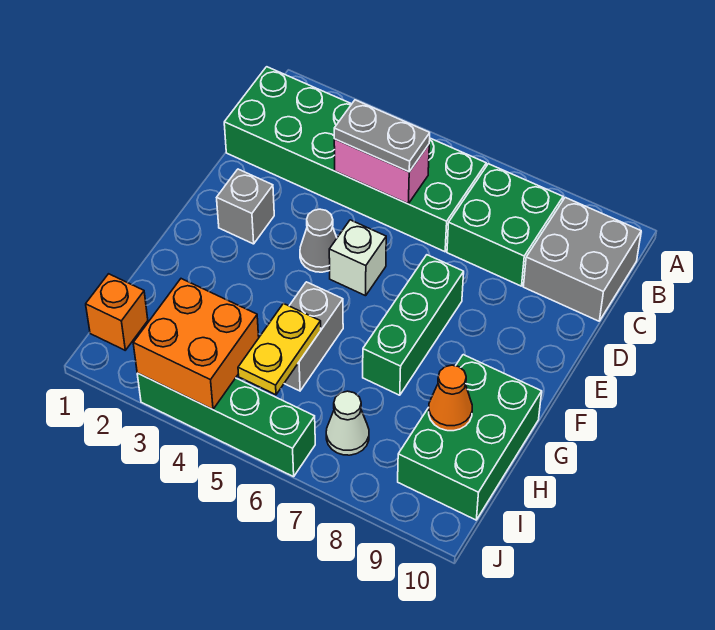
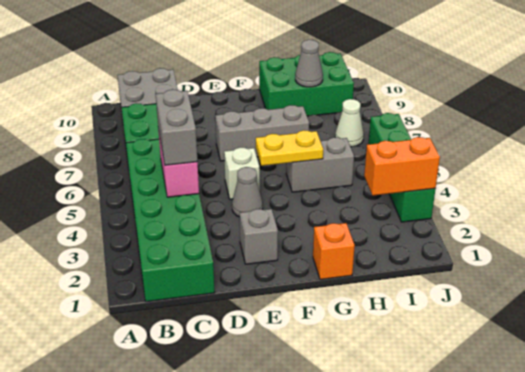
grey plate C4:C5 level 3 -> grey brick C4:C5 level 3
green brick E7:G7 level 1 -> grey brick E7:G7 level 1
yellow plate H5:I5 level 2 -> yellow plate F5:G5 level 2
orange cone H9 level 2 -> grey cone H9 level 2
orange brick I1 level 1 -> orange brick G1 level 1
orange brick I3:J4 level 2 -> orange brick I3:J3 level 2

